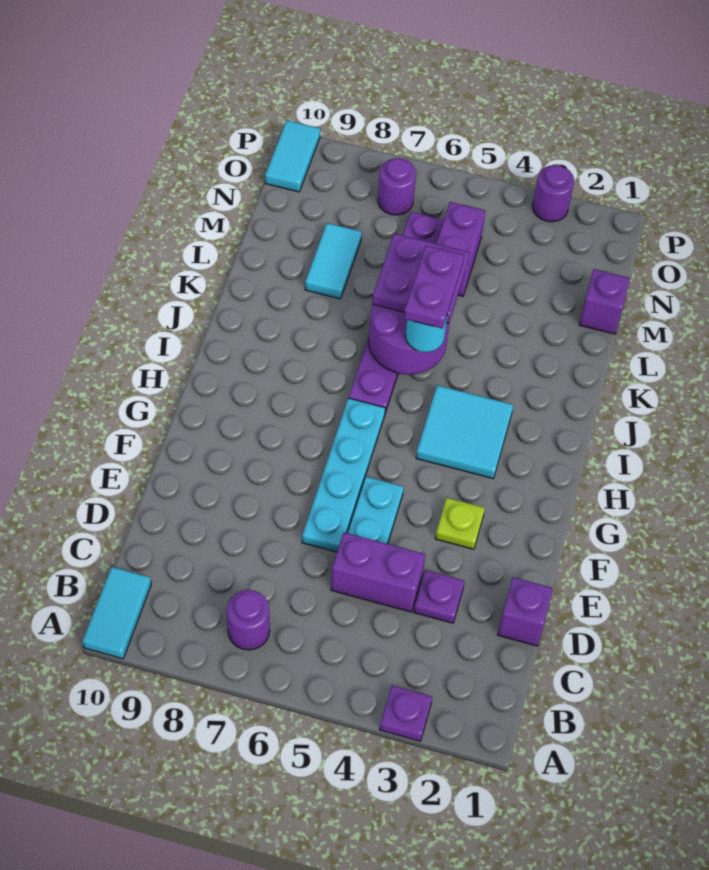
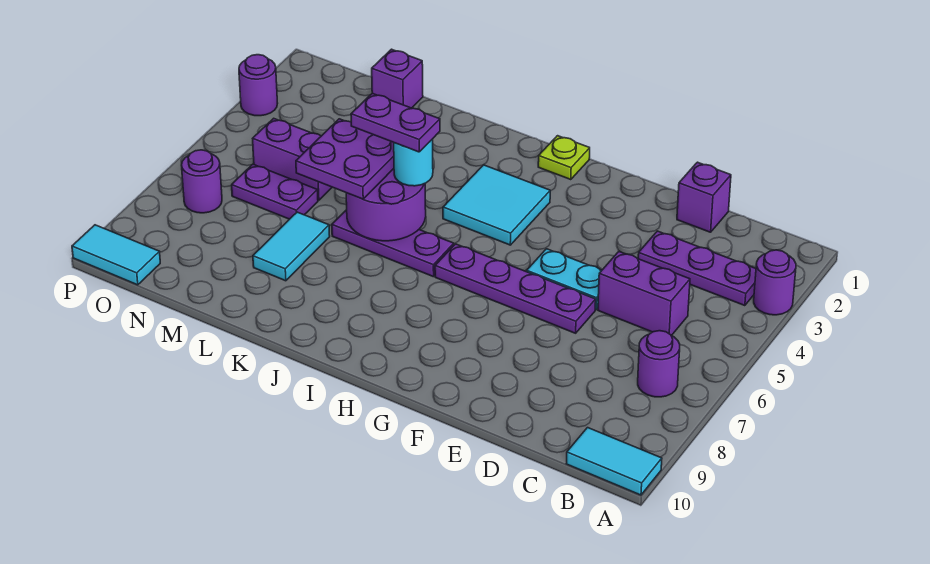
purple plate A3 level 1 -> purple round brick A3 level 1
purple plate D3 level 1 -> purple plate B3:D3 level 1
purple brick D4:D5 level 1 -> purple brick C5:D5 level 1
cyan plate E6:H6 level 1 -> purple plate E6:H6 level 1
lime plate F3 level 1 -> lime plate H1 level 1
cyan tile L8:M8 level 1 -> cyan tile L7:L8 level 1

